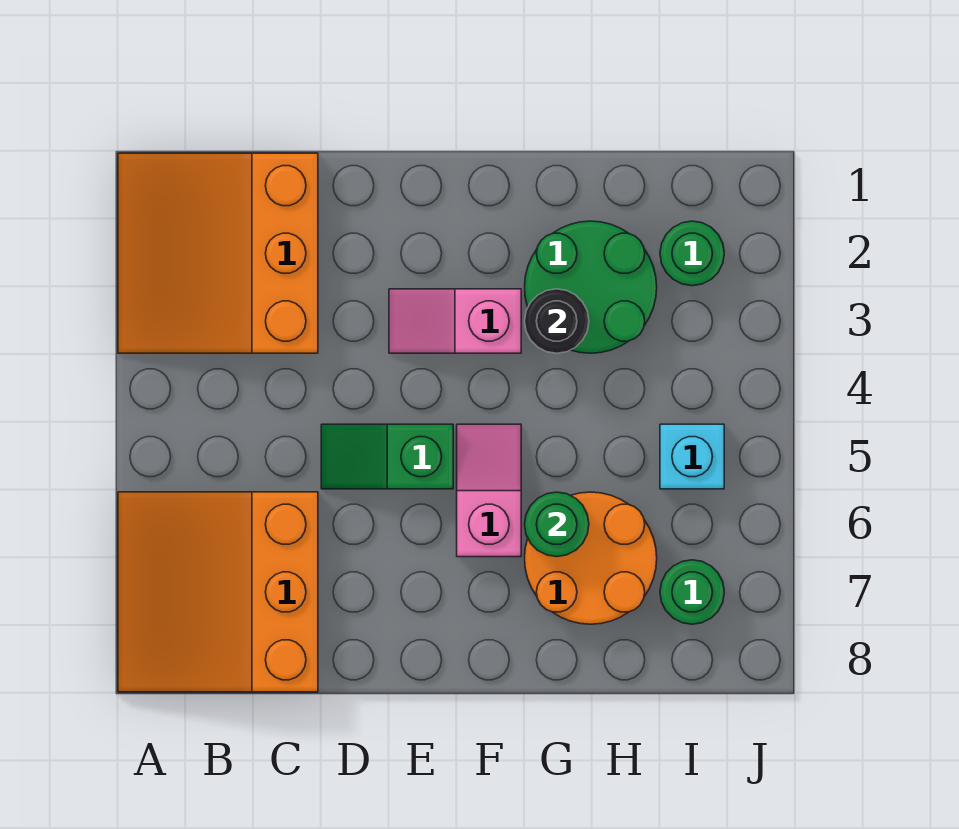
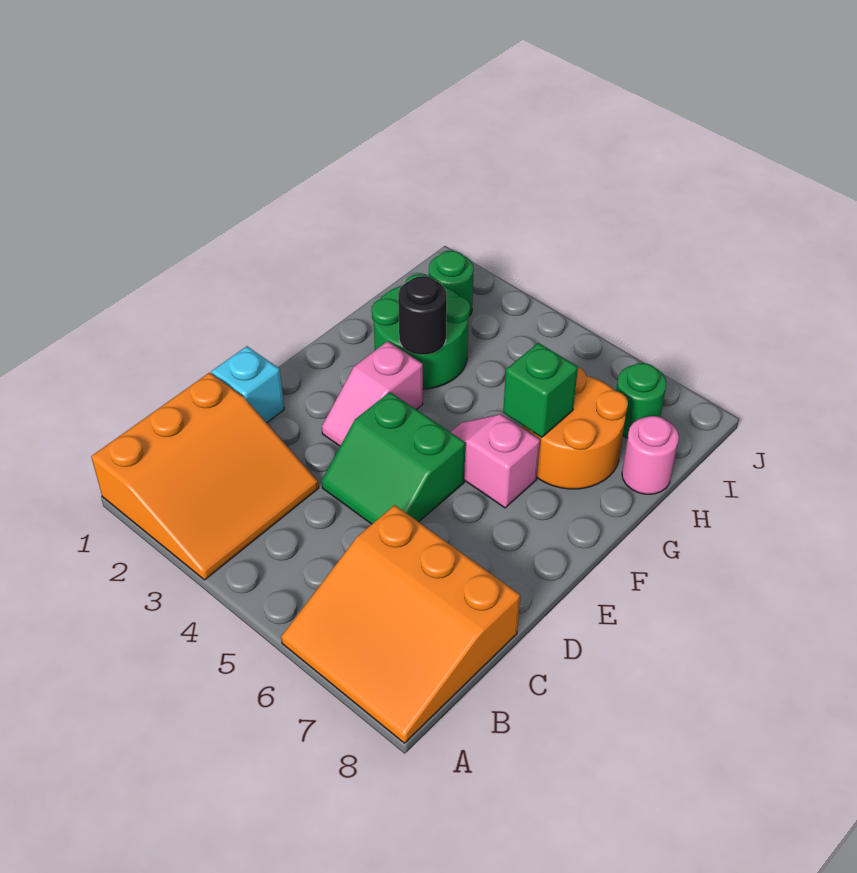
orange slope A1:C3 level 1 top C -> orange slope A1:C3 level 1 top 1
green slope D5:E5 level 1 top E -> green slope D4:E5 level 1 top E
green round brick G6 level 2 -> green brick G6 level 2
none -> pink round brick H8 level 1
cyan brick I5 level 1 -> cyan brick D1 level 1

